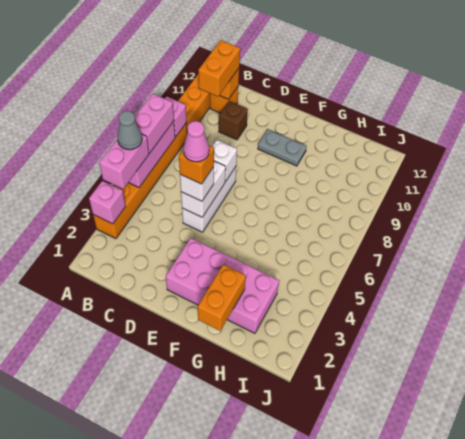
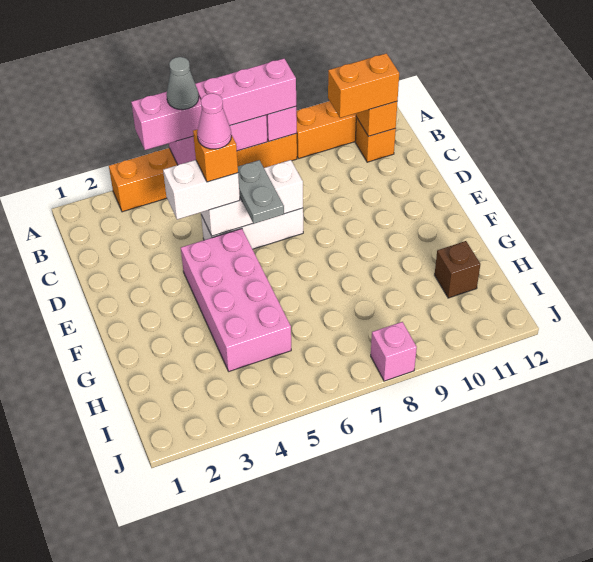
pink brick A3 level 2 -> pink brick J8 level 1
pink brick A6:A7 level 3 -> pink brick A6:A8 level 3
brown brick C10 level 1 -> brown brick H11 level 1
white brick D5 level 3 -> white brick D4:D5 level 3
pink brick E2:H3 level 1 -> pink brick E4:H5 level 1
grey plate E10:F10 level 1 -> grey plate D6:E6 level 3
orange brick G1:G2 level 2 -> none

